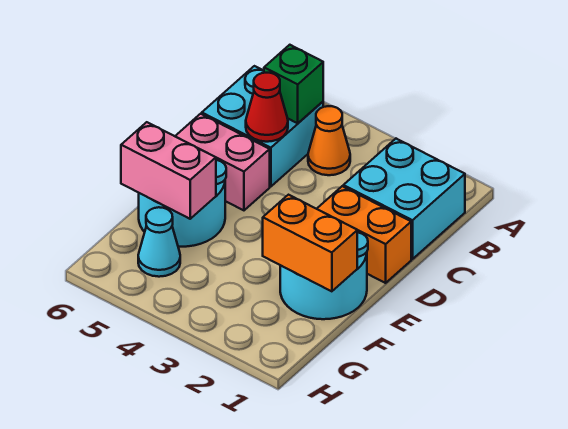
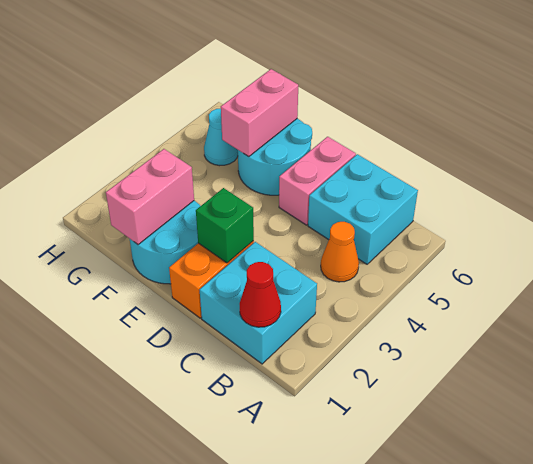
green brick B5 level 2 -> green brick D2 level 2
red cone C5 level 2 -> red cone B1 level 2
orange brick F1:F2 level 2 -> pink brick F1:F2 level 2

